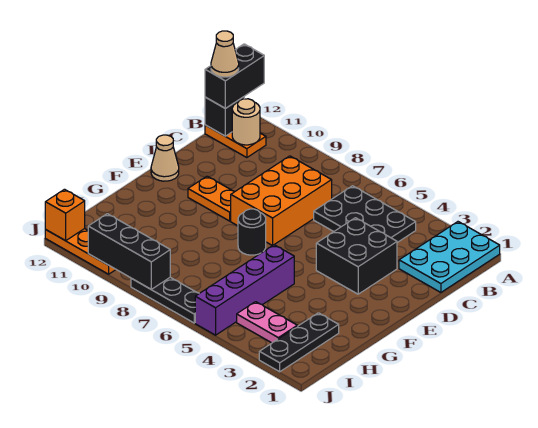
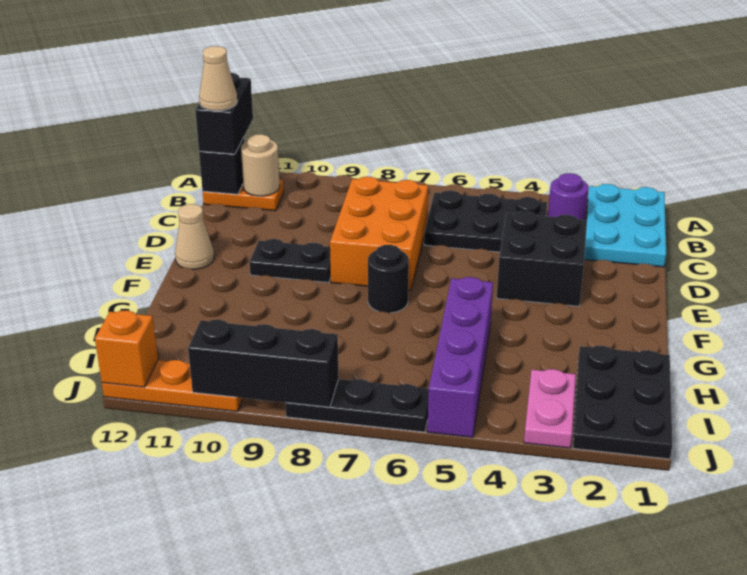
none -> purple round brick B3 level 1
orange plate E9:E10 level 1 -> black plate E9:E10 level 1
black plate H2:J2 level 1 -> black plate H1:J2 level 1
pink plate I3:I4 level 1 -> pink plate I3:J3 level 1

